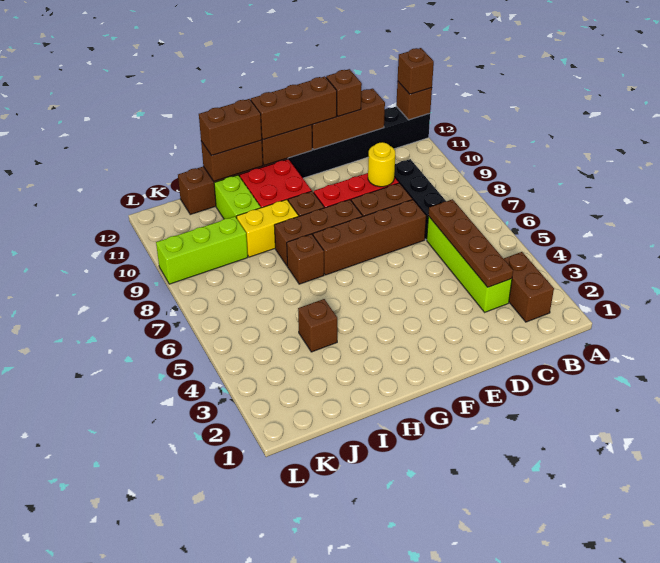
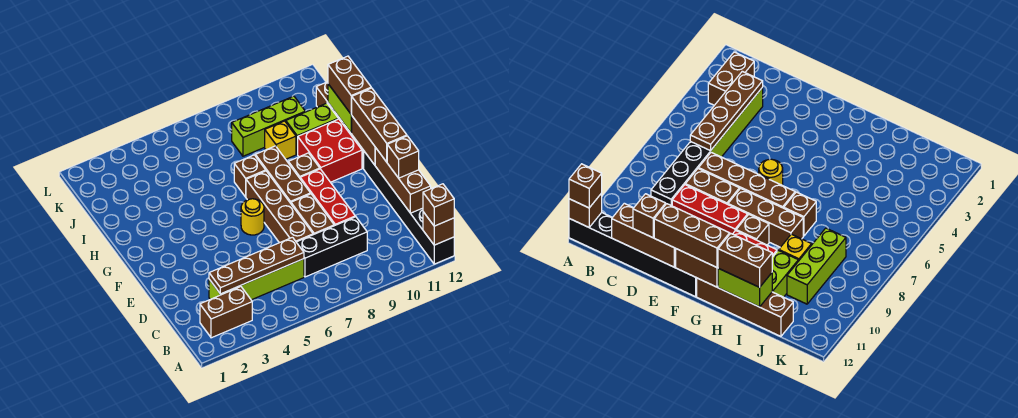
yellow round brick D9 level 2 -> yellow round brick F6 level 1
yellow brick H9:I9 level 1 -> yellow brick I9 level 1
brown brick H12:I12 level 2 -> lime brick H12:I12 level 2
brown brick I4 level 1 -> none
lime brick J9:L9 level 1 -> lime brick J8:J10 level 1

